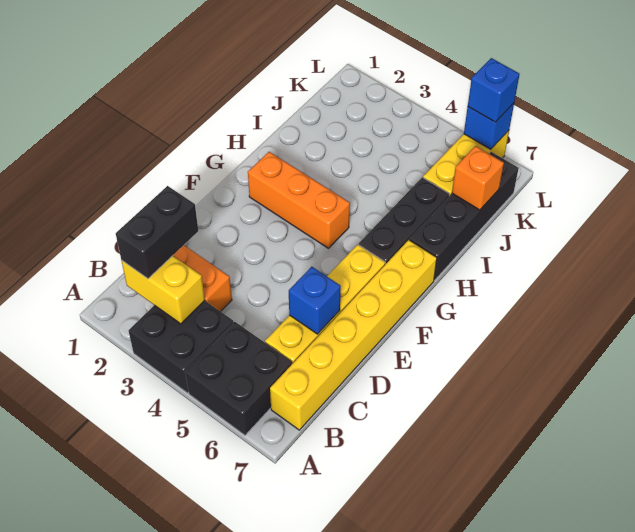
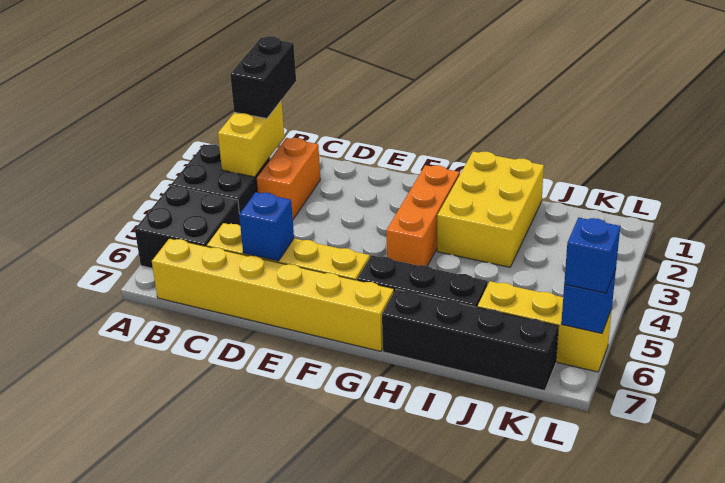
black brick B2:C2 level 3 -> black brick B1:B2 level 3
none -> yellow brick H1:I3 level 1
orange brick J7 level 2 -> none

